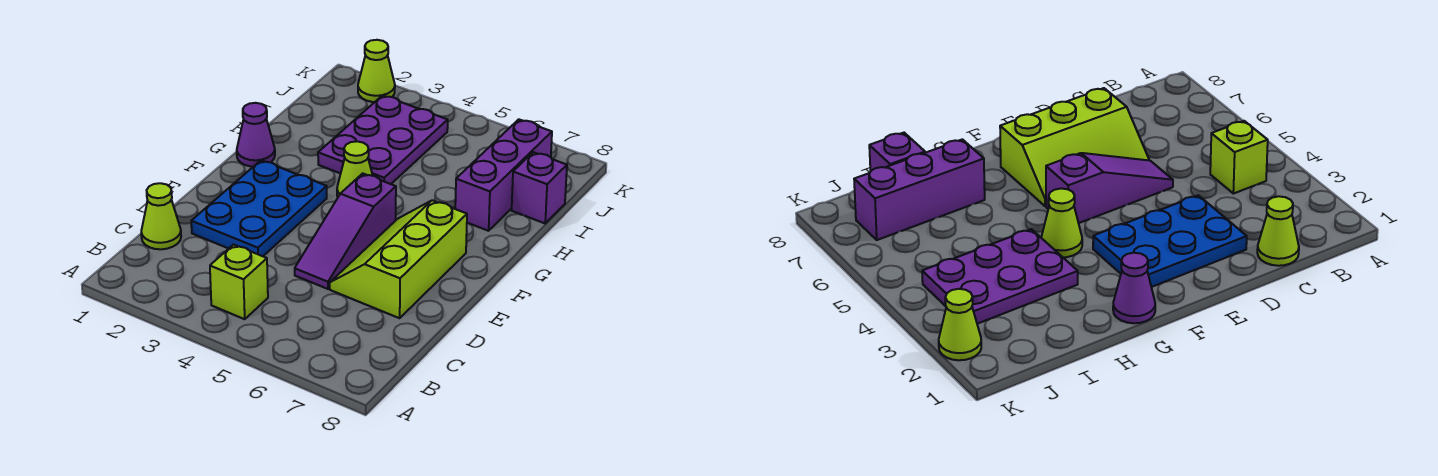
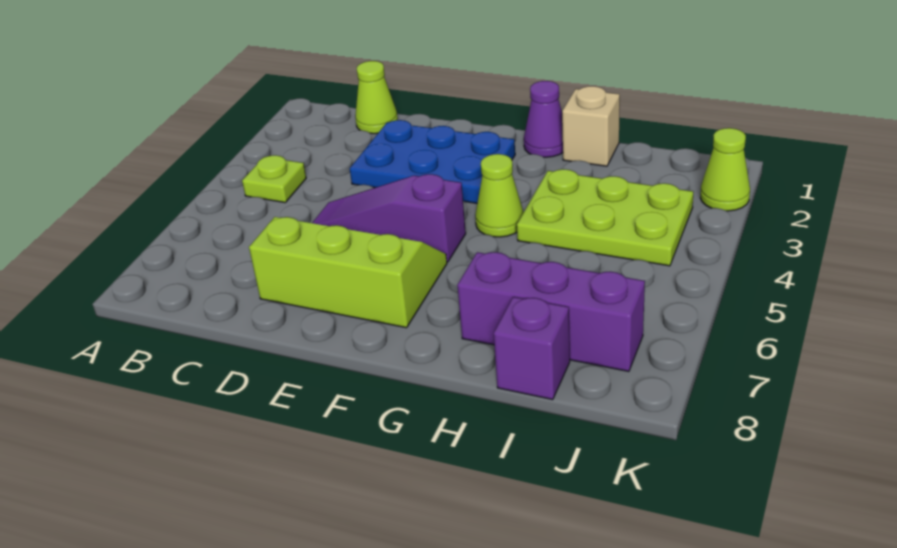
lime brick B4 level 1 -> lime plate B4 level 1
none -> tan brick H1 level 1
purple plate H3:J4 level 1 -> lime plate H3:J4 level 1

